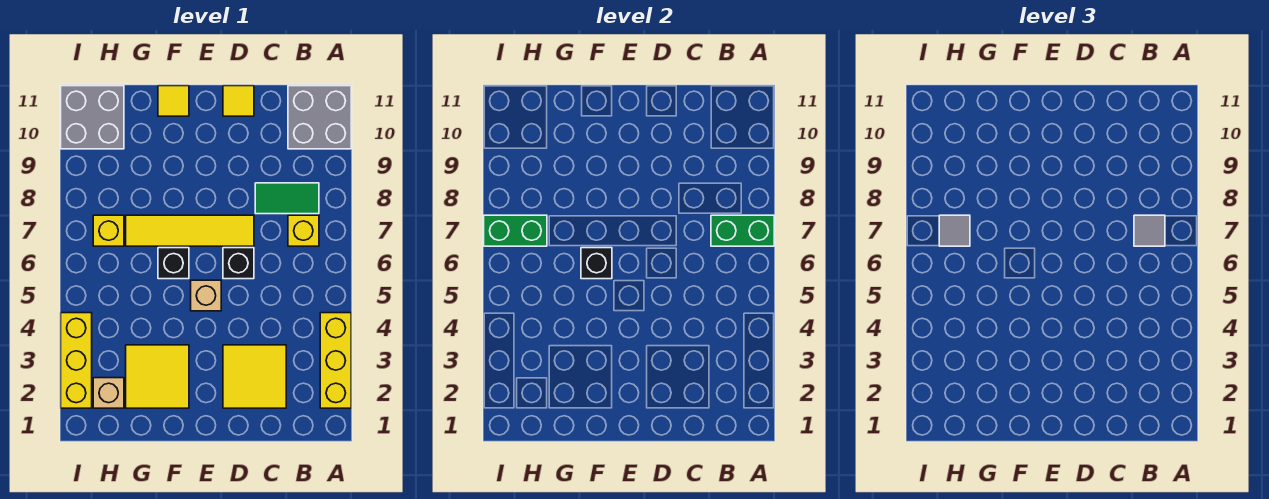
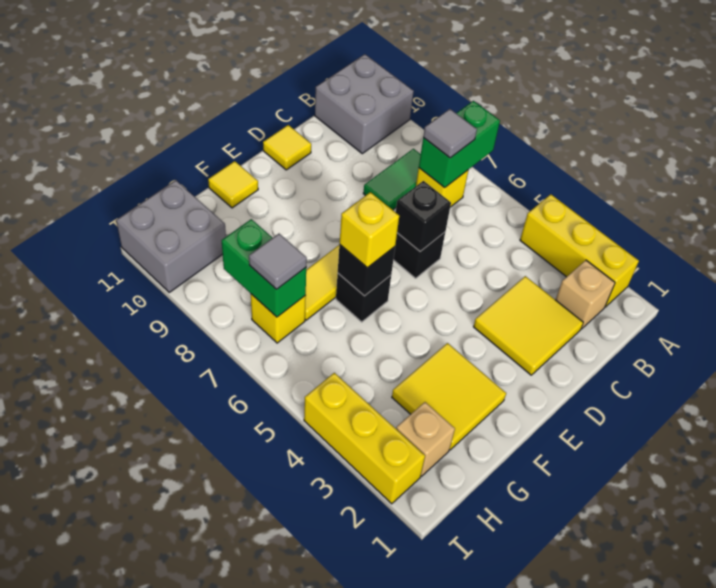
none -> black brick D6 level 2
tan brick E5 level 1 -> tan brick B2 level 1
none -> yellow brick F6 level 3
green brick H7:I7 level 2 -> green brick H7:H8 level 2

